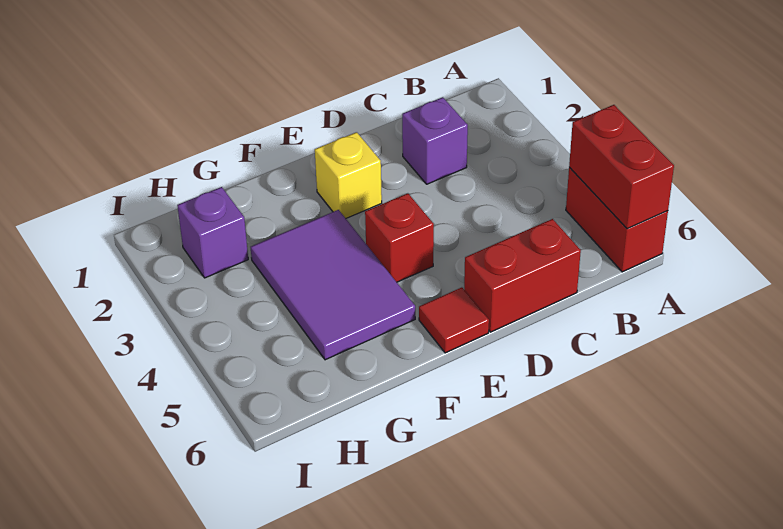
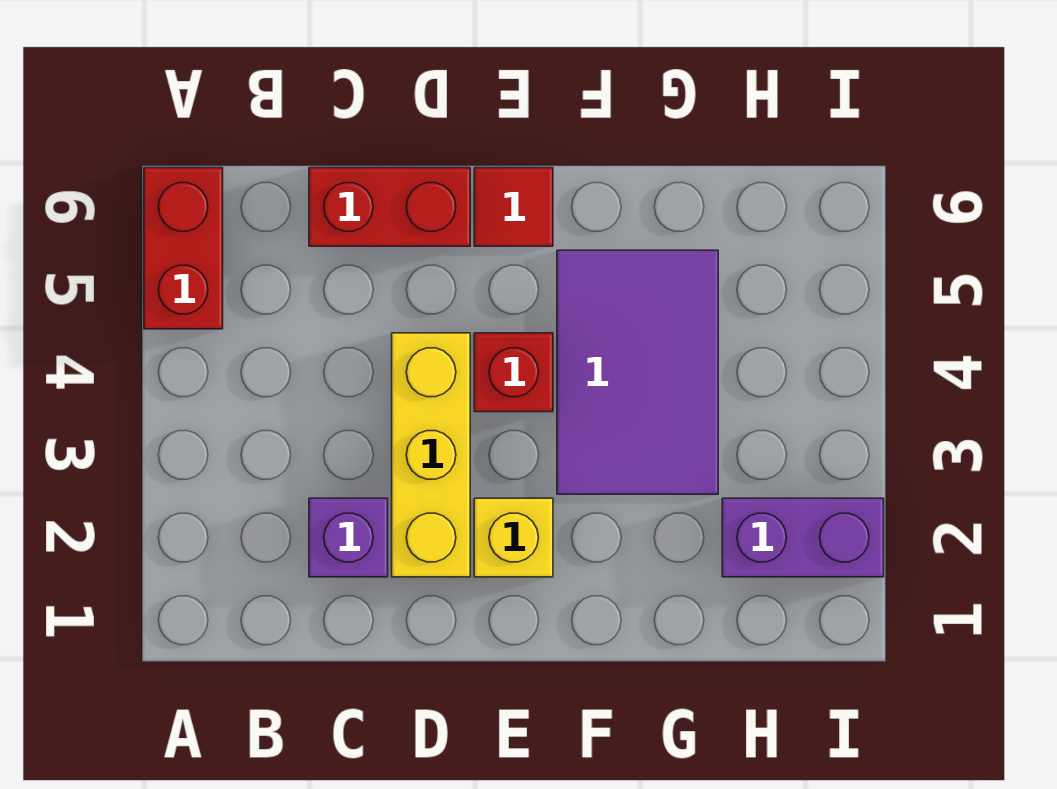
red brick A5:A6 level 2 -> none
none -> yellow brick D2:D4 level 1
purple brick H2 level 1 -> purple brick H2:I2 level 1

